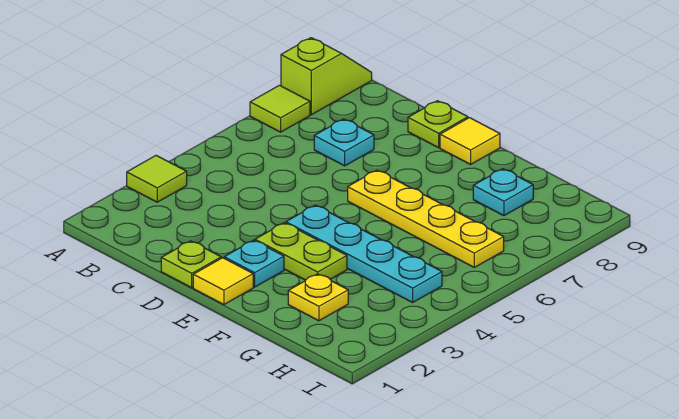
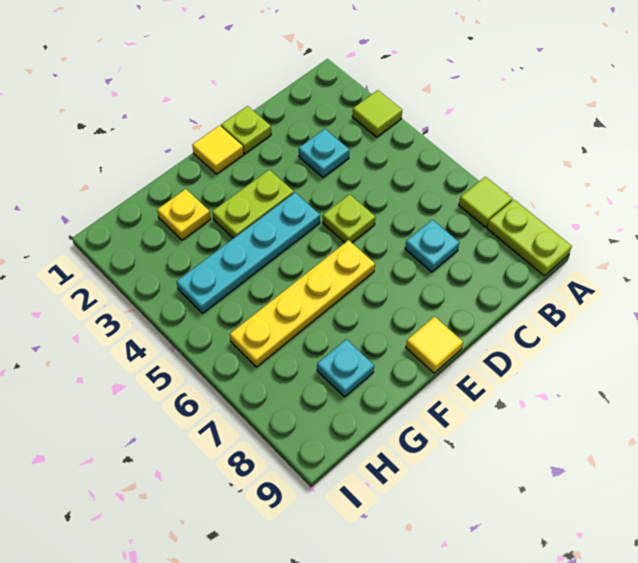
lime slope A8:A9 level 1 top 8 -> lime plate A8:A9 level 1
lime plate D9 level 1 -> lime plate D5 level 1
cyan plate E2 level 1 -> cyan plate C3 level 1

